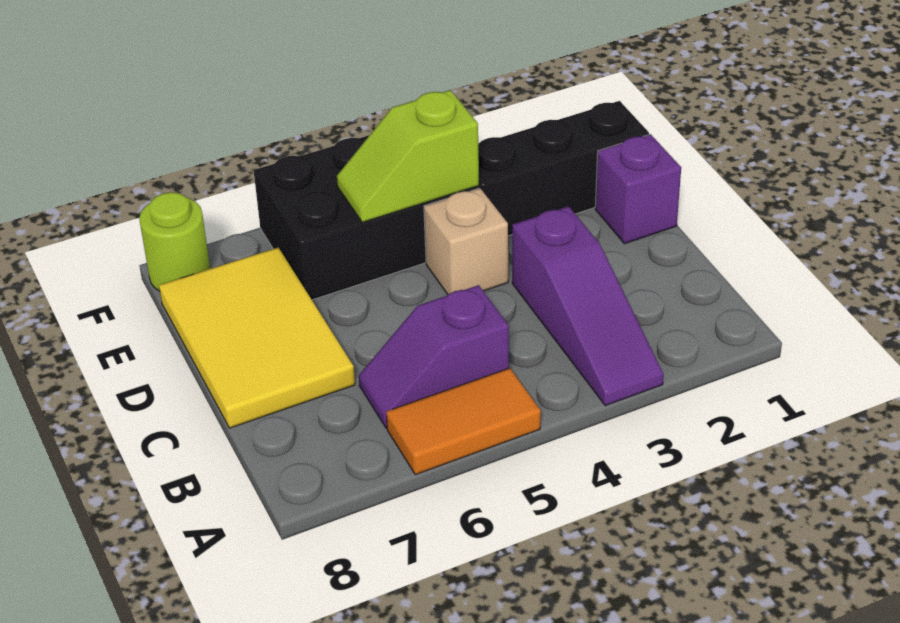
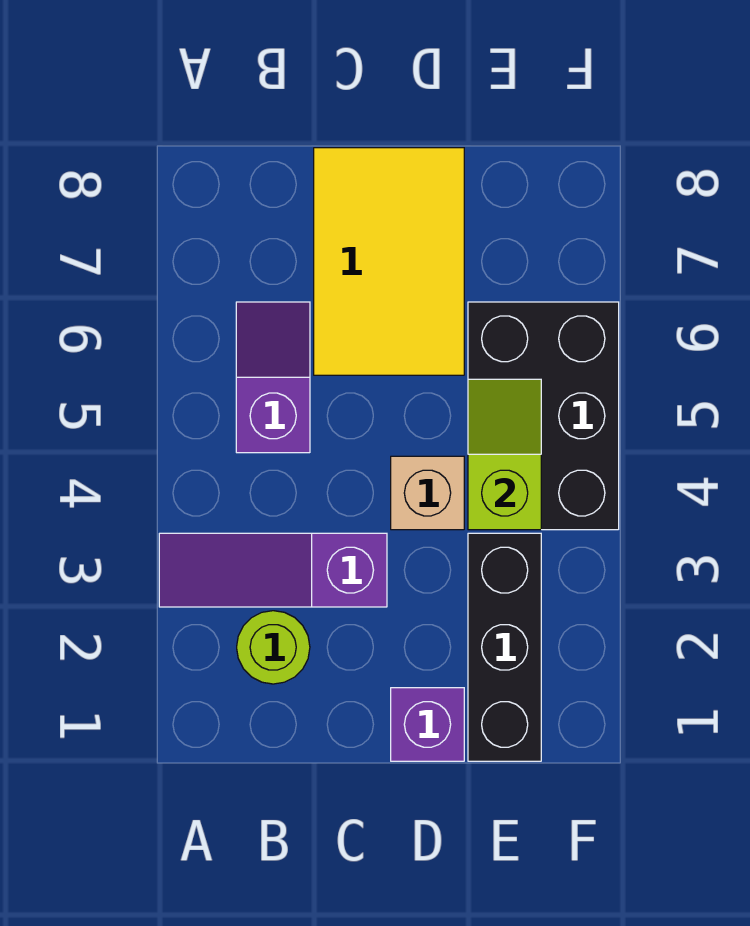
orange tile A5:A6 level 1 -> none
yellow tile C7:E8 level 1 -> yellow tile C6:D8 level 1
lime round brick F8 level 1 -> lime round brick B2 level 1

